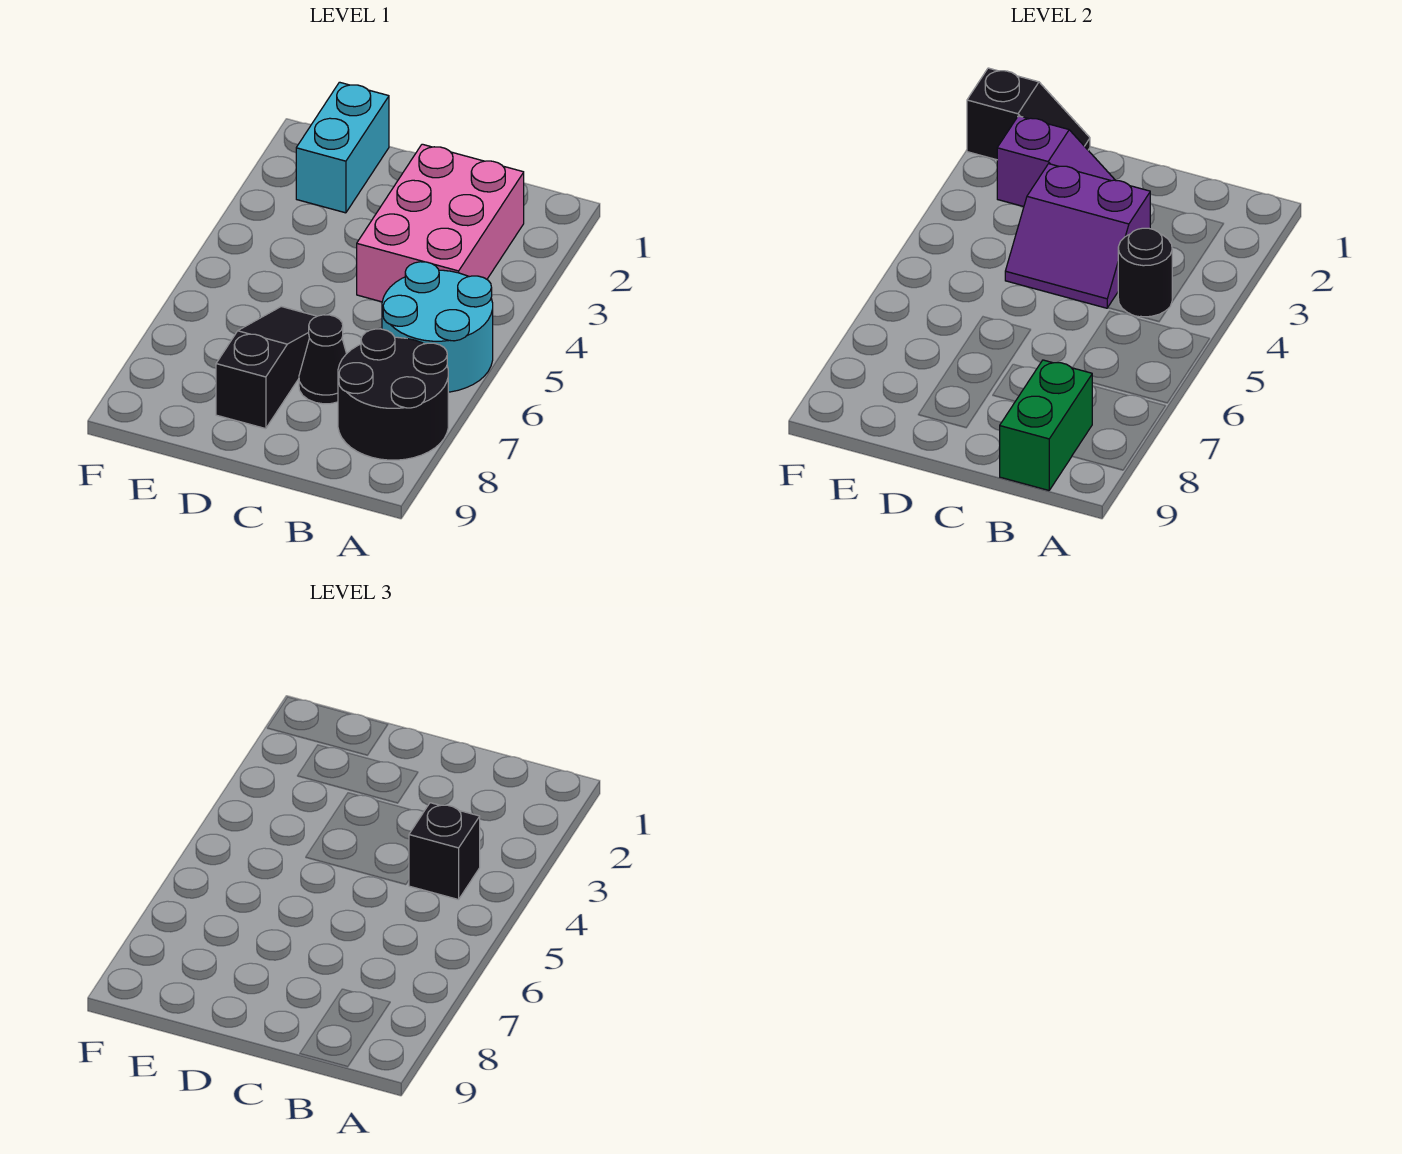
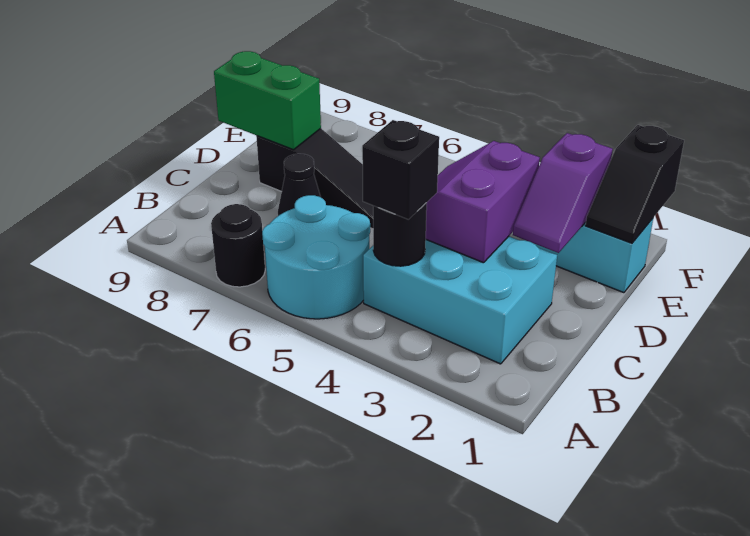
black round brick A7:B8 level 1 -> black round brick A7 level 1
pink brick B2:C4 level 1 -> cyan brick B2:C4 level 1
green brick B8:B9 level 2 -> green brick D8:D9 level 2

